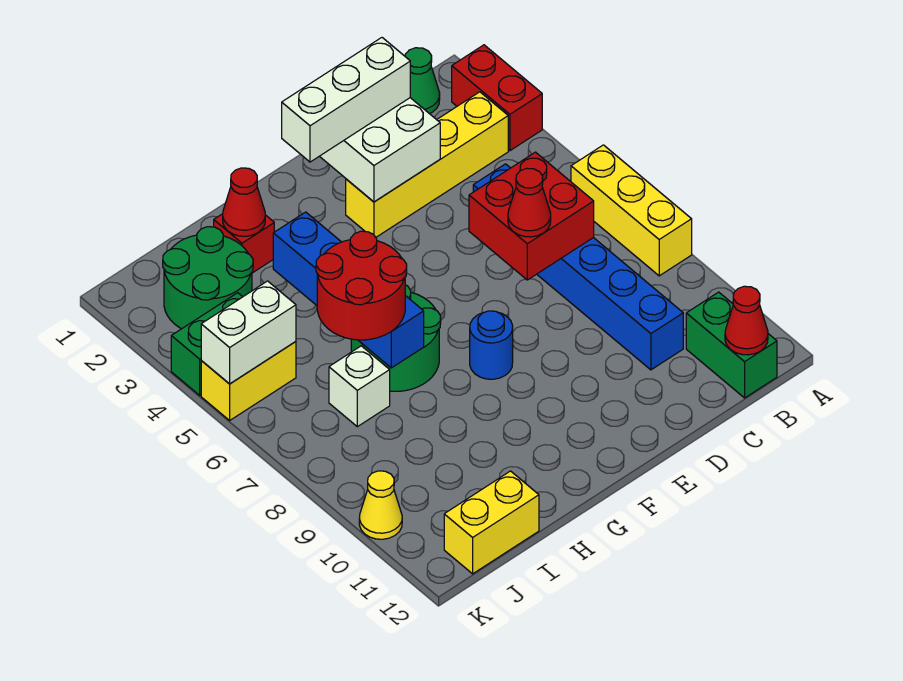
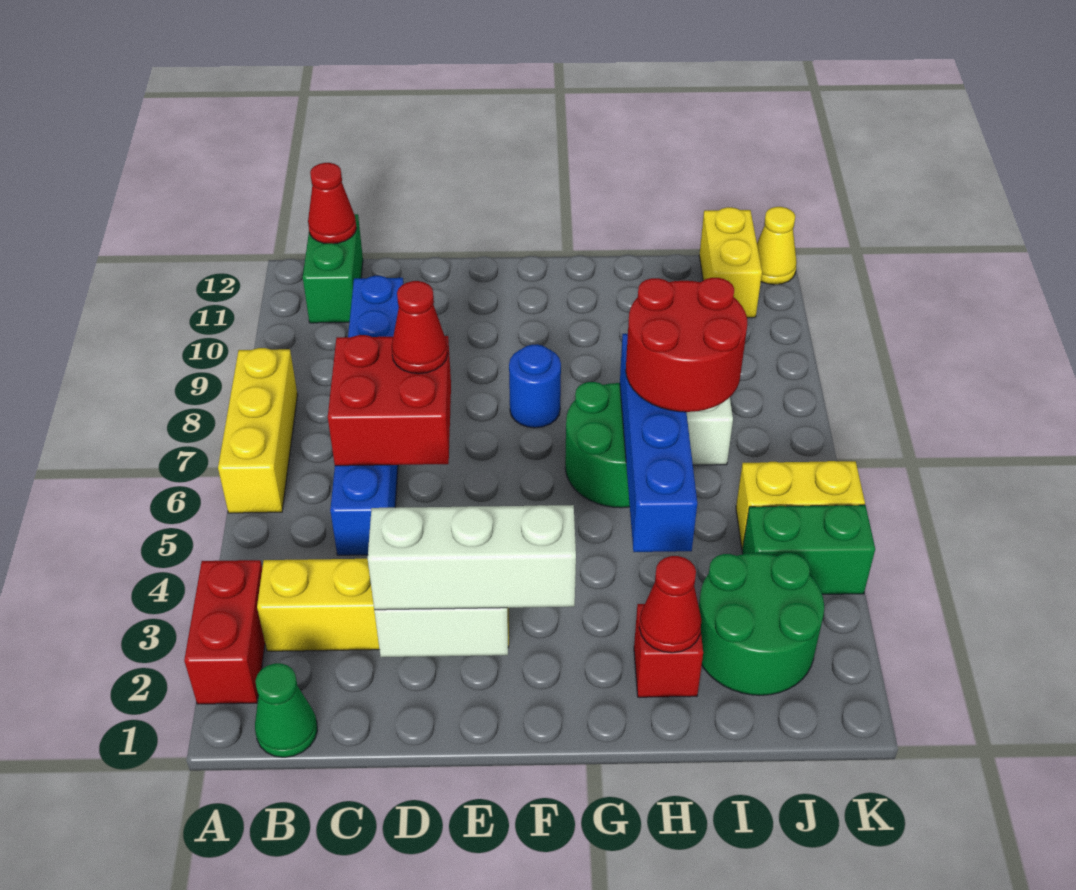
yellow brick I12:J12 level 1 -> yellow brick J11:J12 level 1
white brick J5:K5 level 2 -> none
yellow cone K10 level 1 -> yellow cone K12 level 1

